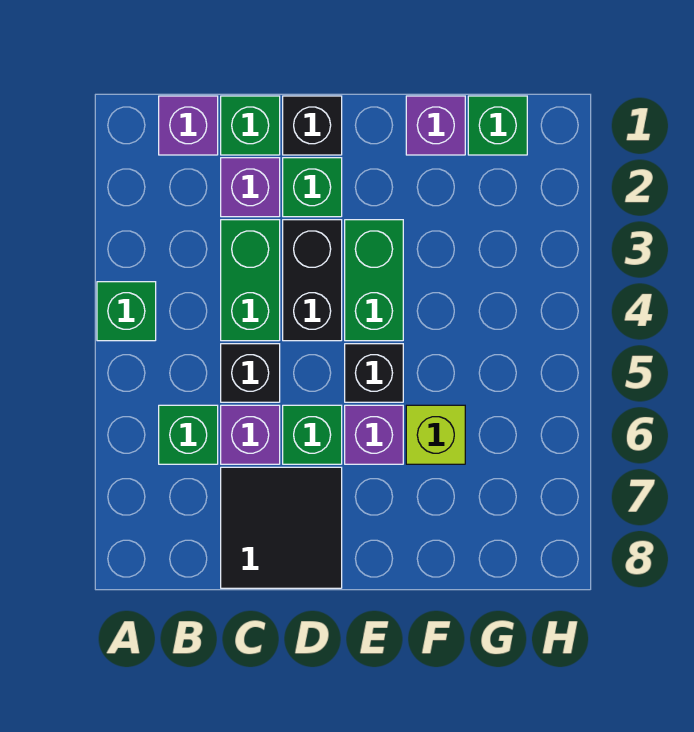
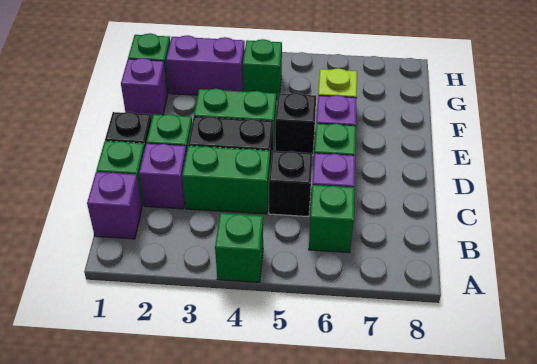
black tile C7:D8 level 1 -> none
none -> purple brick G2:G3 level 1
none -> green brick G4 level 1

